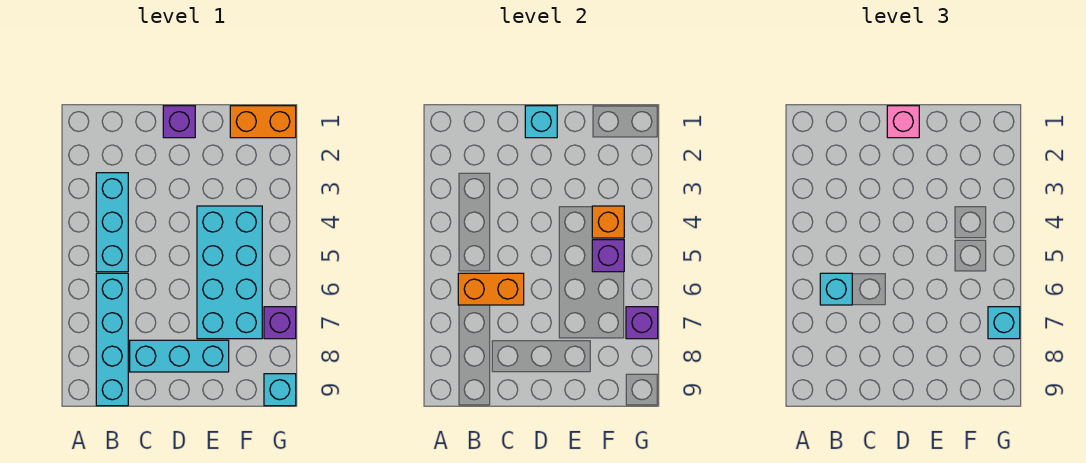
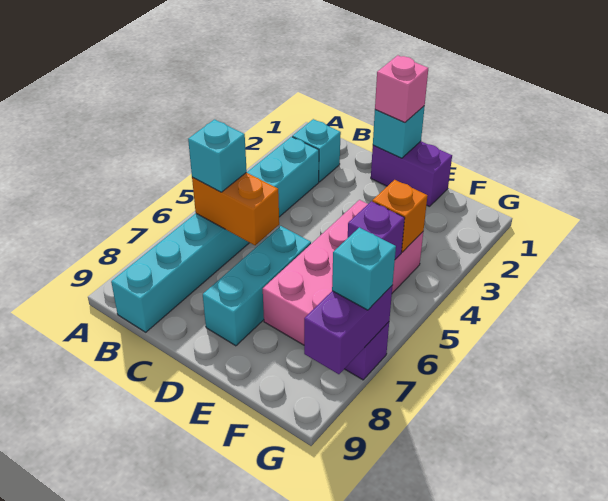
cyan brick C8:E8 level 1 -> cyan brick D6:D8 level 1
purple brick D1 level 1 -> purple brick D1:E1 level 1
cyan brick E4:F7 level 1 -> pink brick E4:F7 level 1
orange brick F1:G1 level 1 -> none
purple brick G7 level 2 -> purple brick G7:G8 level 2
cyan brick G9 level 1 -> cyan brick B2 level 1

